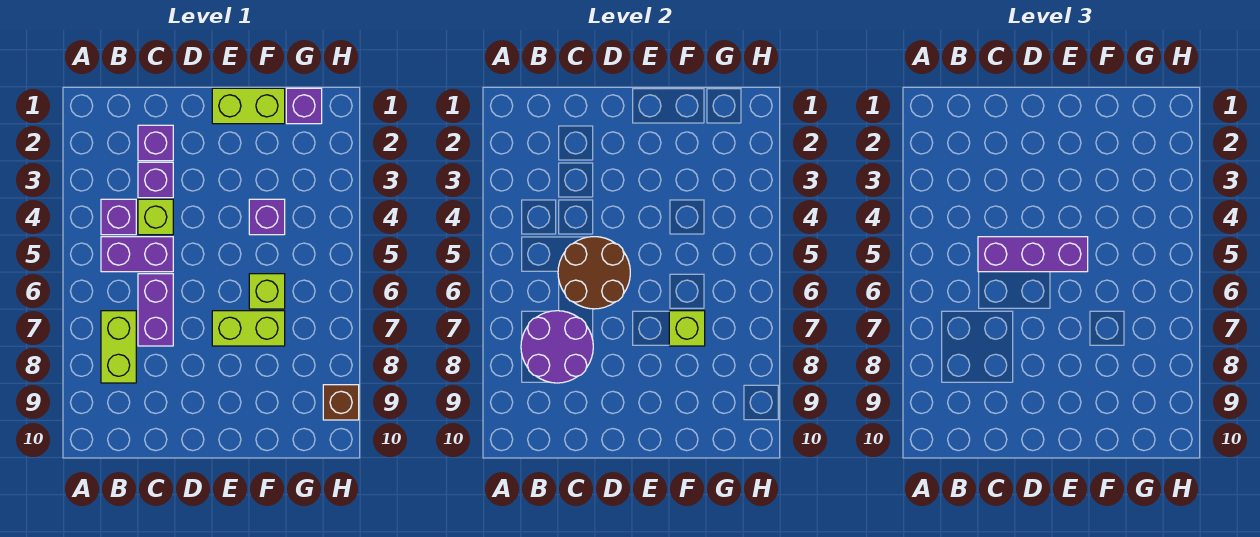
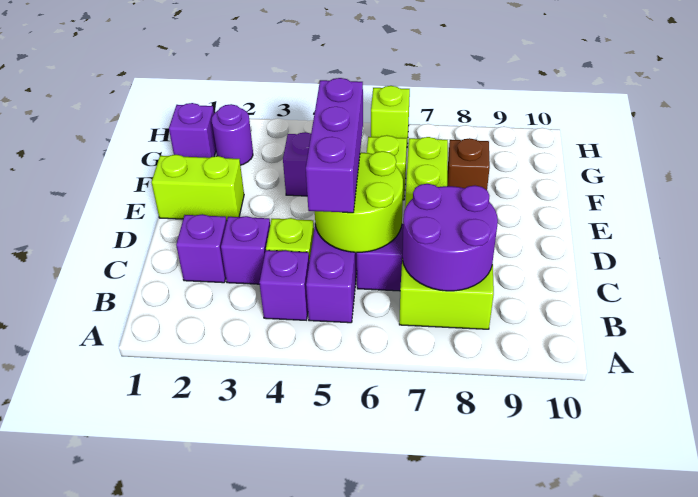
brown round brick C5:D6 level 2 -> lime round brick C5:D6 level 2
lime brick E1:F1 level 1 -> lime brick E1:E2 level 1
lime brick F7 level 2 -> lime brick H6 level 1
none -> purple round brick G2 level 1
brown brick H9 level 1 -> brown brick F8 level 1

